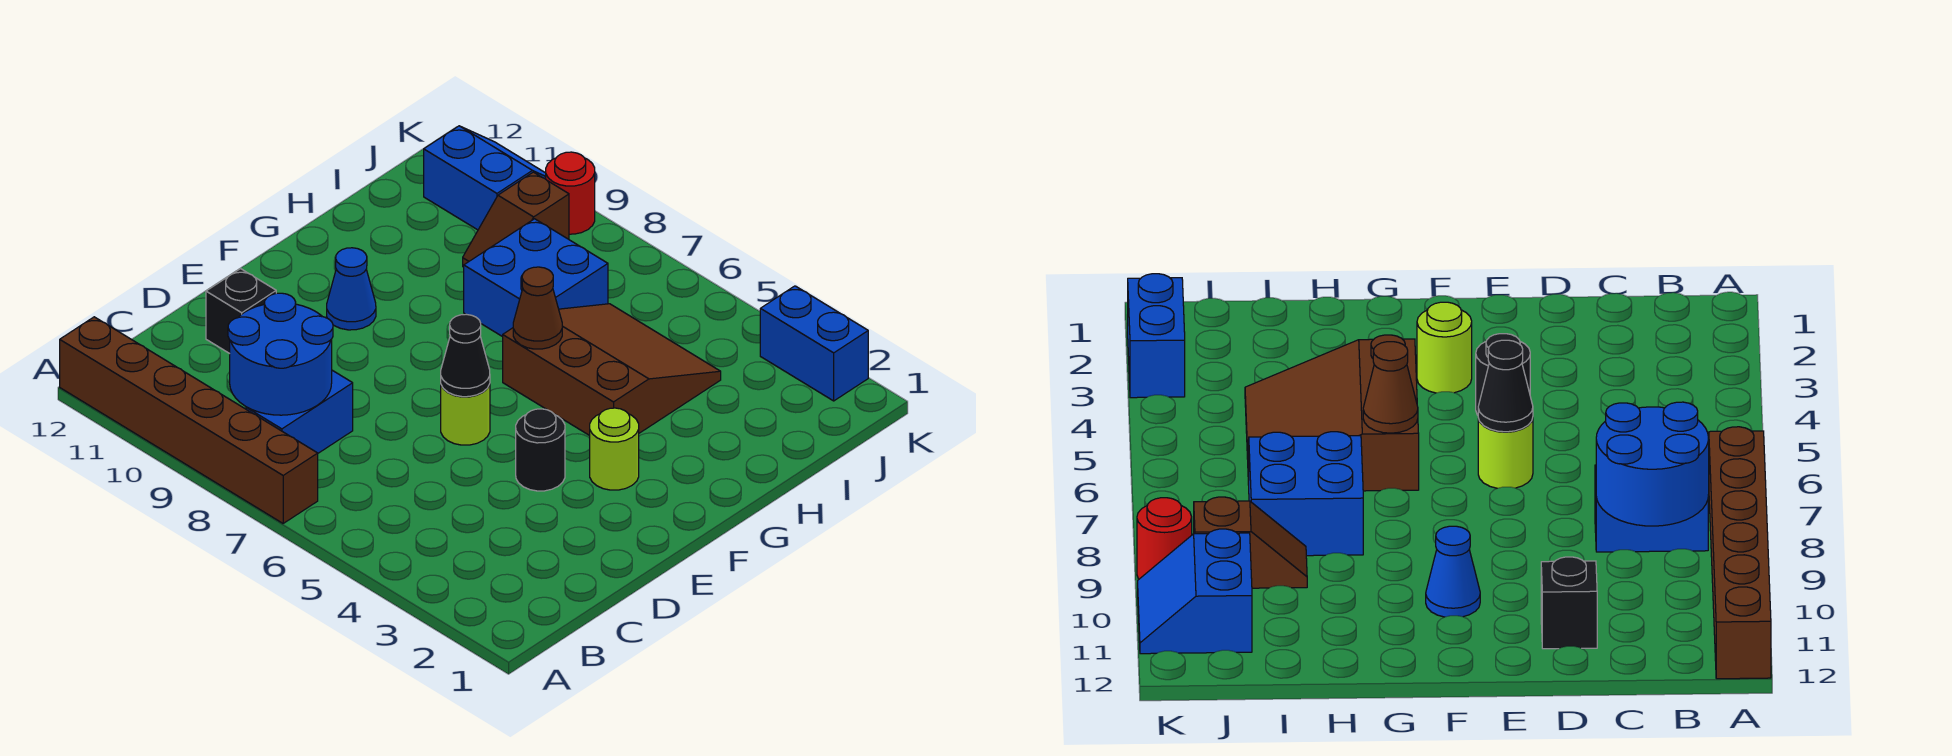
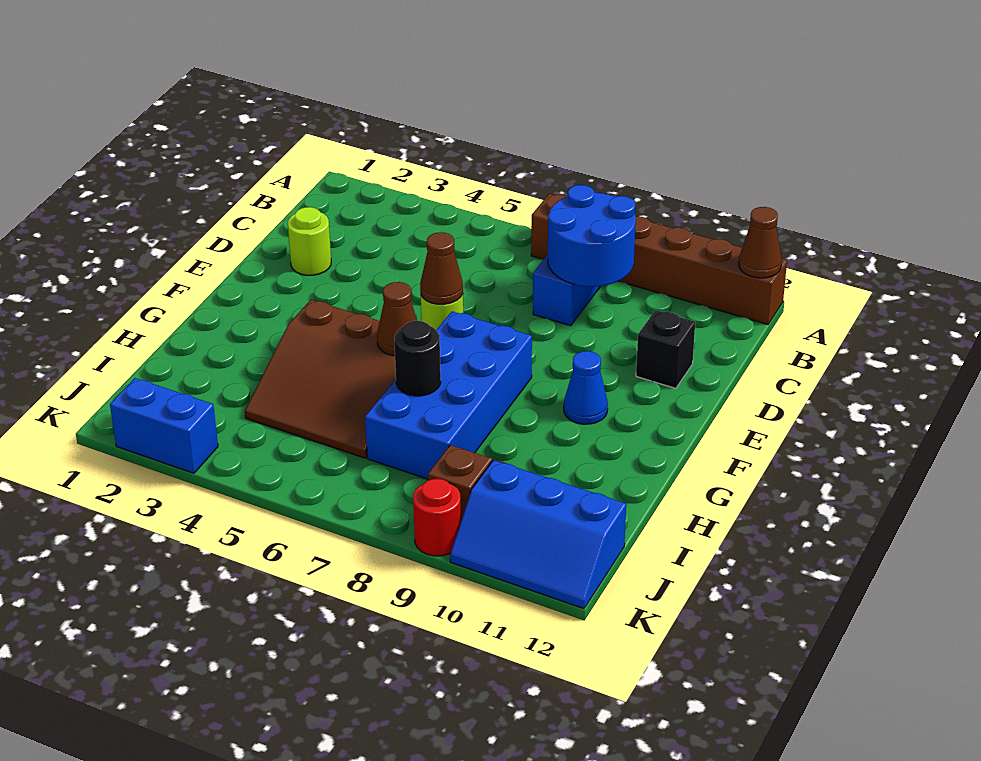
none -> brown cone A12 level 2
black round brick E4 level 1 -> black round brick H7 level 2
black cone E6 level 2 -> brown cone E6 level 2
lime round brick F3 level 1 -> lime round brick D2 level 1
blue brick H7:I8 level 1 -> blue brick F7:I8 level 1
blue slope J10:K11 level 1 top J -> blue slope J10:K12 level 1 top J

